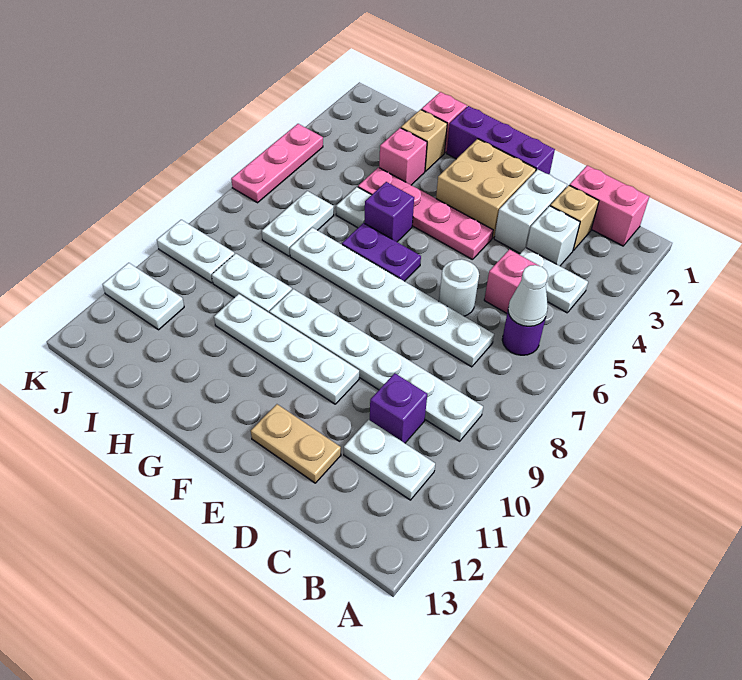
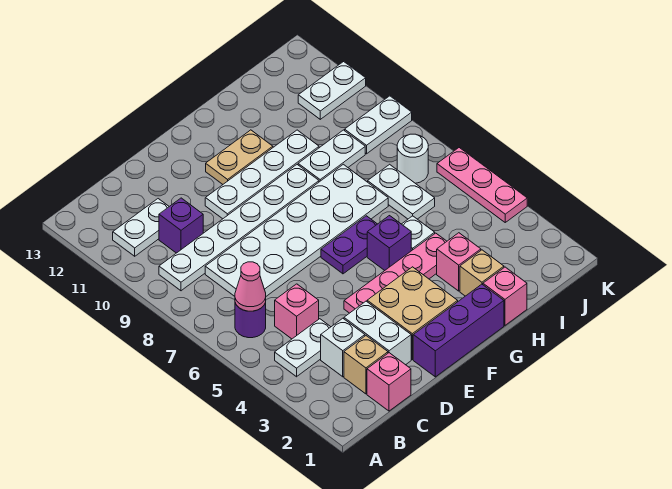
pink brick B1:C1 level 1 -> pink brick C1 level 1
white cone B6 level 2 -> pink cone B6 level 2
white plate C7:H7 level 1 -> white plate C7:H8 level 1
white round brick D6 level 1 -> white round brick J7 level 1
tan plate D12:E12 level 1 -> tan plate F11:G11 level 1

